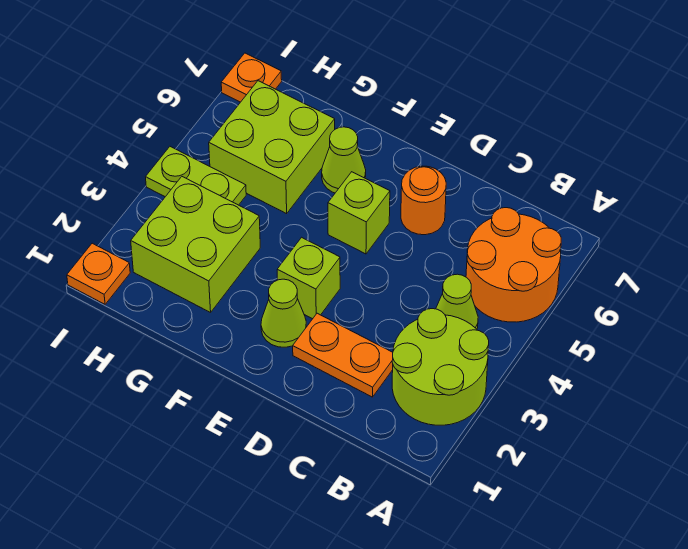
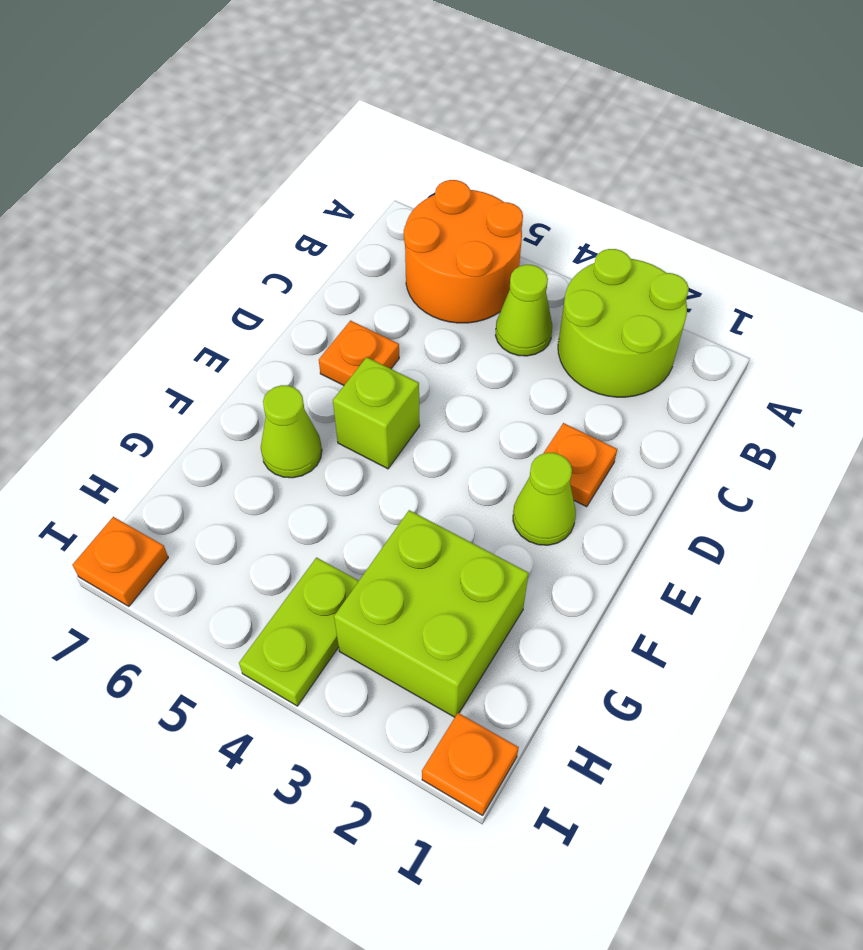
orange plate C2:D2 level 1 -> orange plate D2 level 1
orange round brick D6 level 1 -> orange plate D6 level 1
lime brick E3 level 1 -> none
lime brick G5:H6 level 1 -> none

